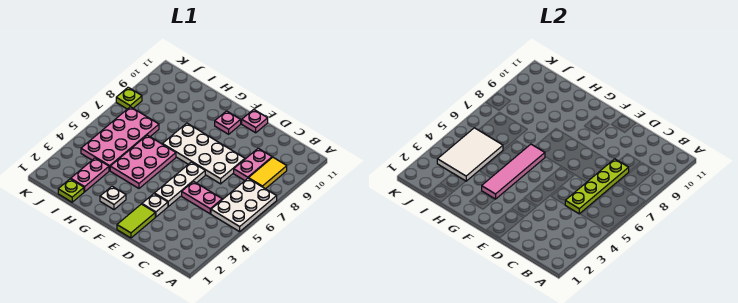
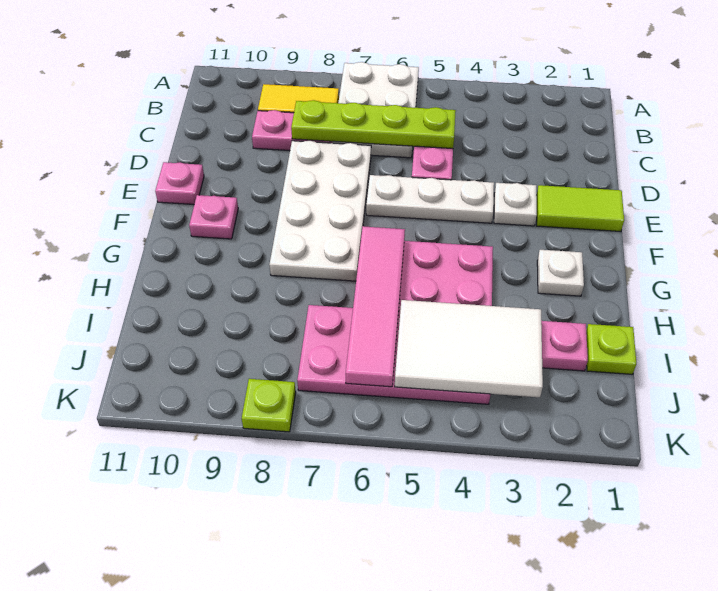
white plate A5:B7 level 1 -> white plate A6:C7 level 1
pink tile G3:G6 level 2 -> pink tile G6:J6 level 2

